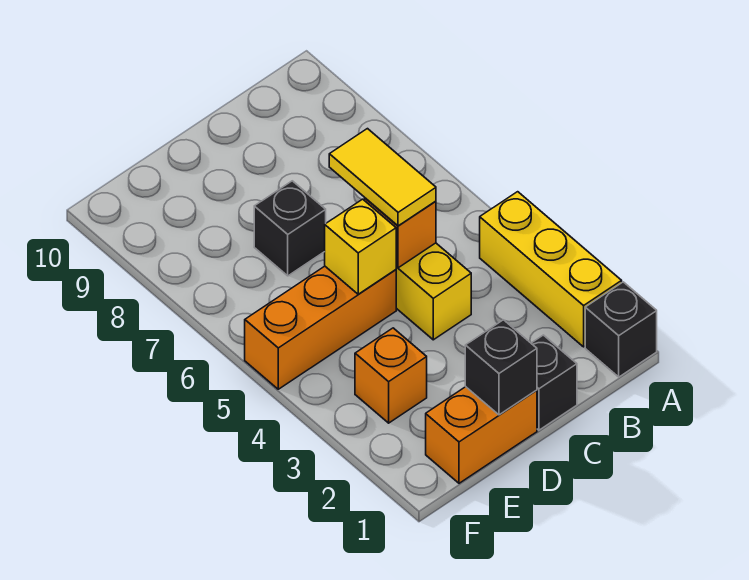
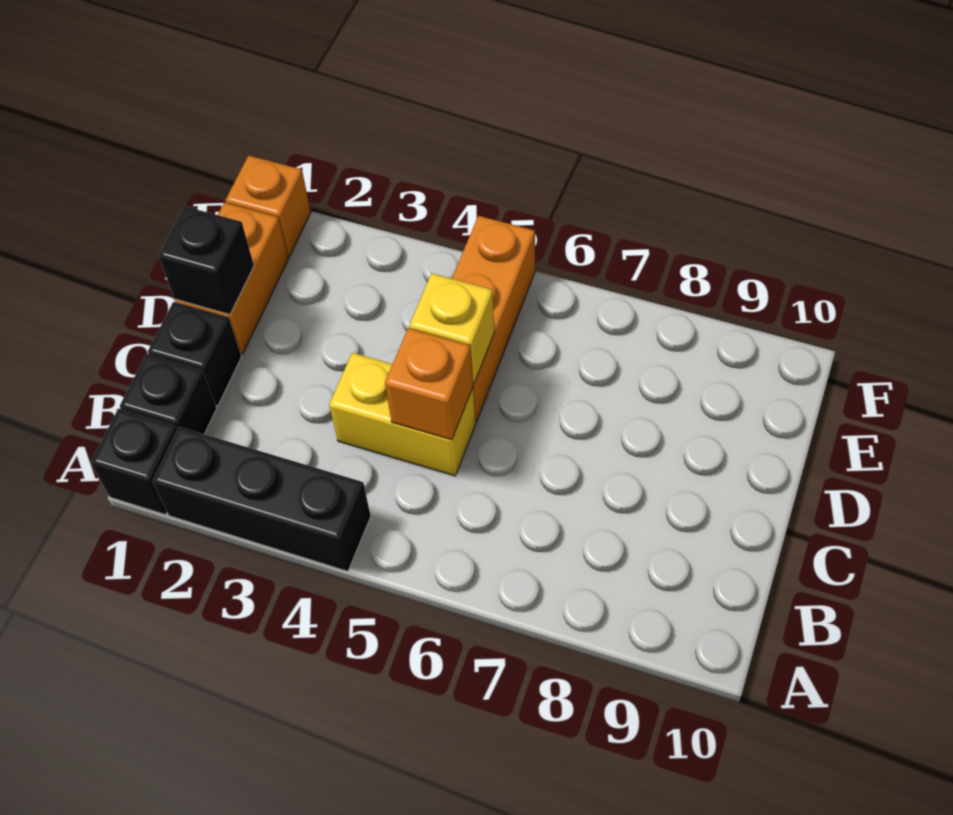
yellow brick A2:A4 level 1 -> black brick A2:A4 level 1
yellow tile C5:C6 level 3 -> none
black brick D7 level 1 -> black brick B1 level 1
orange brick E3 level 1 -> orange brick F1 level 1

